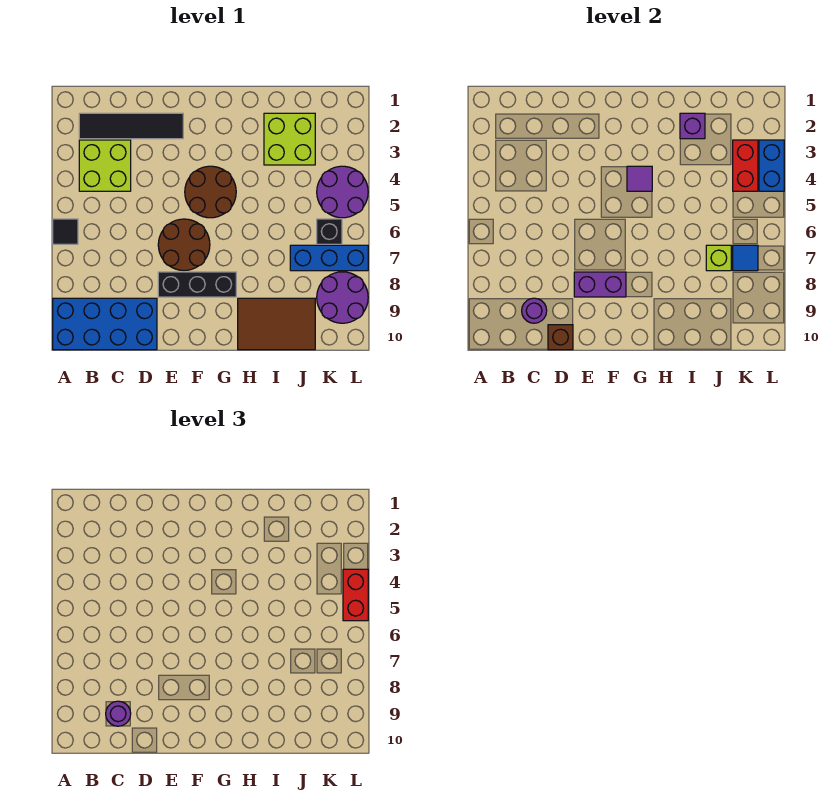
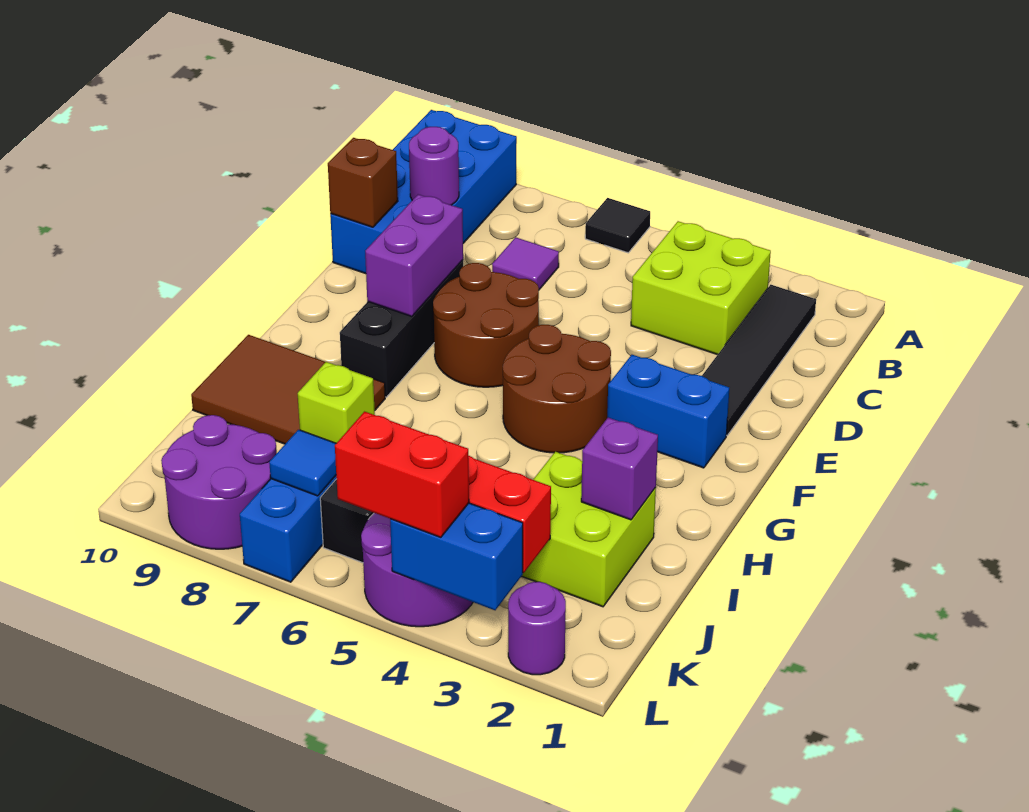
purple round brick C9 level 3 -> purple round brick L2 level 1
none -> blue brick F2:F3 level 1
purple tile G4 level 2 -> purple tile C7 level 1
brown tile H9:J10 level 1 -> brown tile H8:I10 level 1

